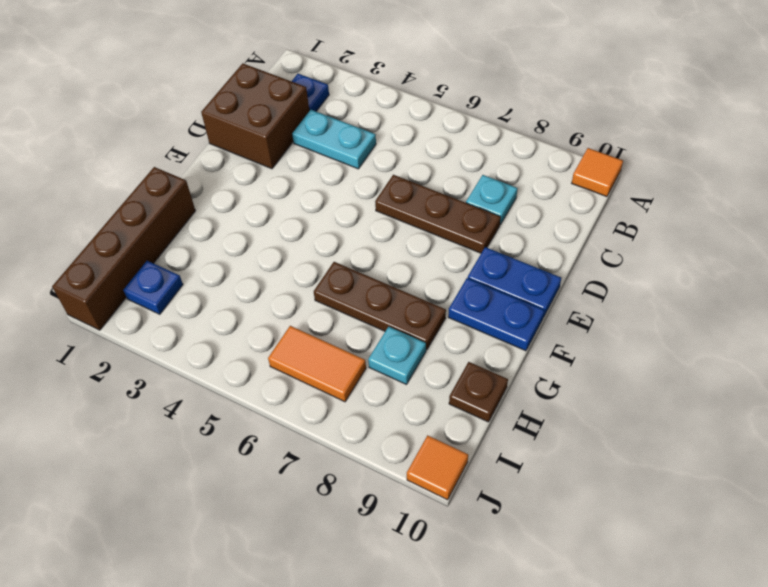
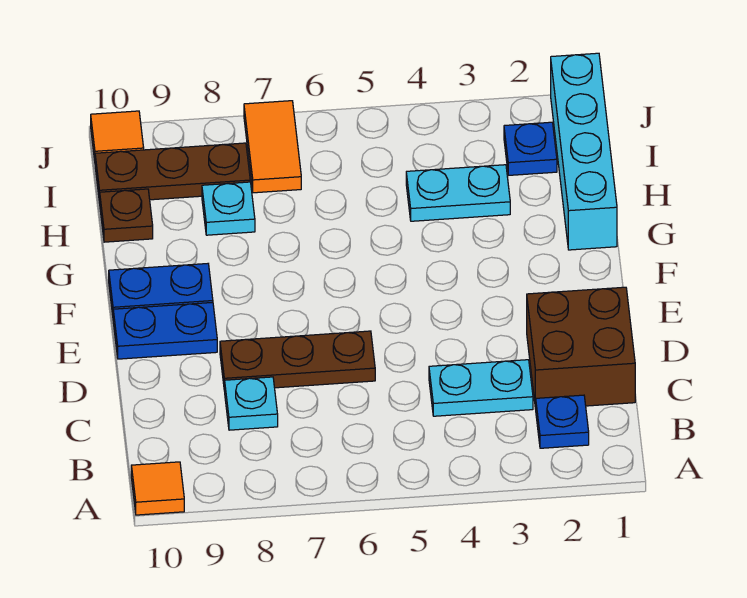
brown brick G1:J1 level 1 -> cyan brick G1:J1 level 1
brown plate G6:G8 level 1 -> brown plate I8:I10 level 1
none -> cyan plate H3:H4 level 1
orange tile I6:I7 level 1 -> orange tile I7:J7 level 1

